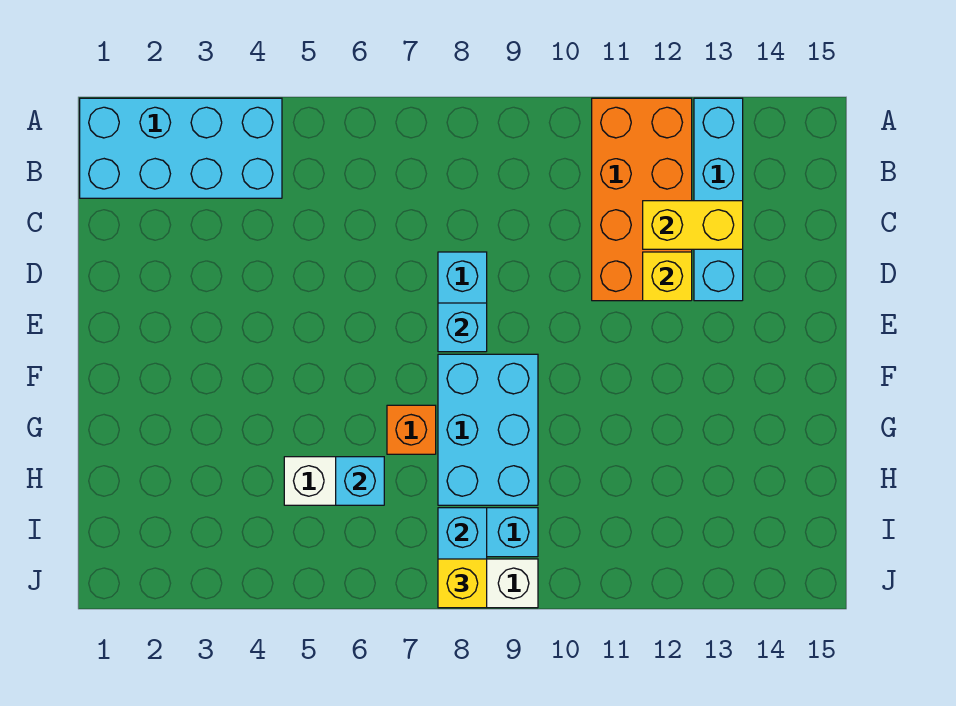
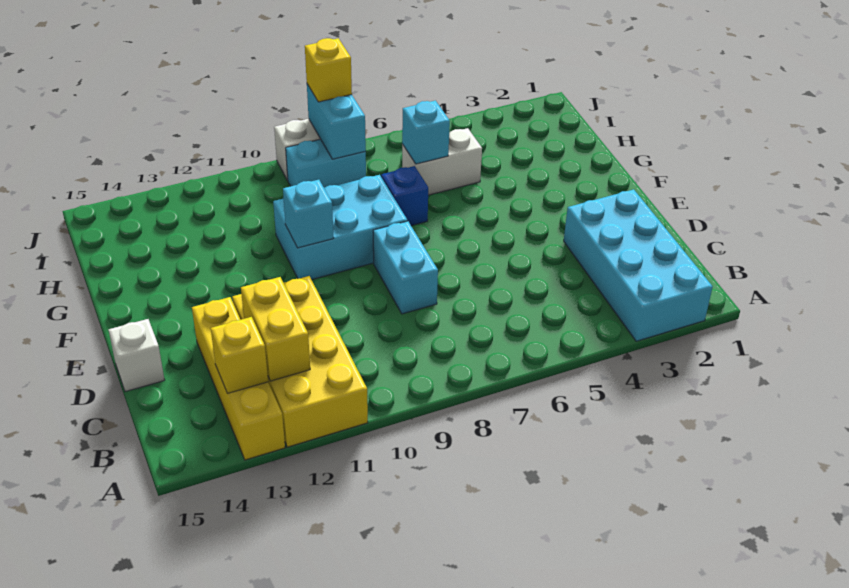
cyan brick A1:B4 level 1 -> cyan brick A2:D3 level 1
orange brick A11:D12 level 1 -> yellow brick A11:D12 level 1
cyan brick A13:D13 level 1 -> yellow brick A13:D13 level 1
yellow brick C12:C13 level 2 -> yellow brick B12:C12 level 2
yellow brick D12 level 2 -> yellow brick B13 level 2
none -> white brick D15 level 1
cyan brick E8 level 2 -> cyan brick F10 level 2
cyan brick F8:H9 level 1 -> cyan brick F8:G10 level 1
orange brick G7 level 1 -> blue brick G7 level 1

